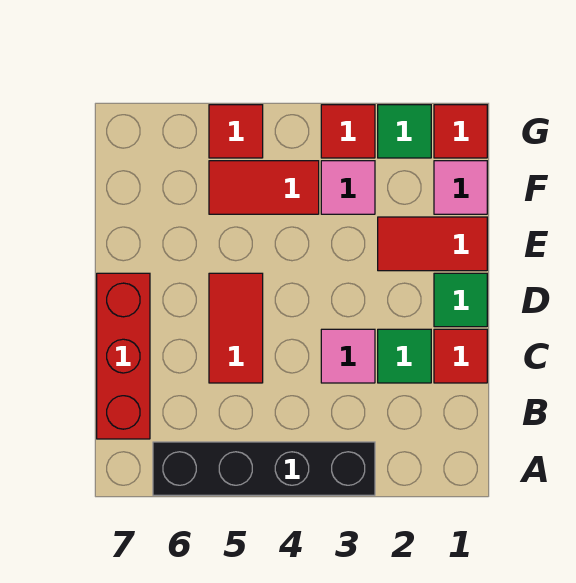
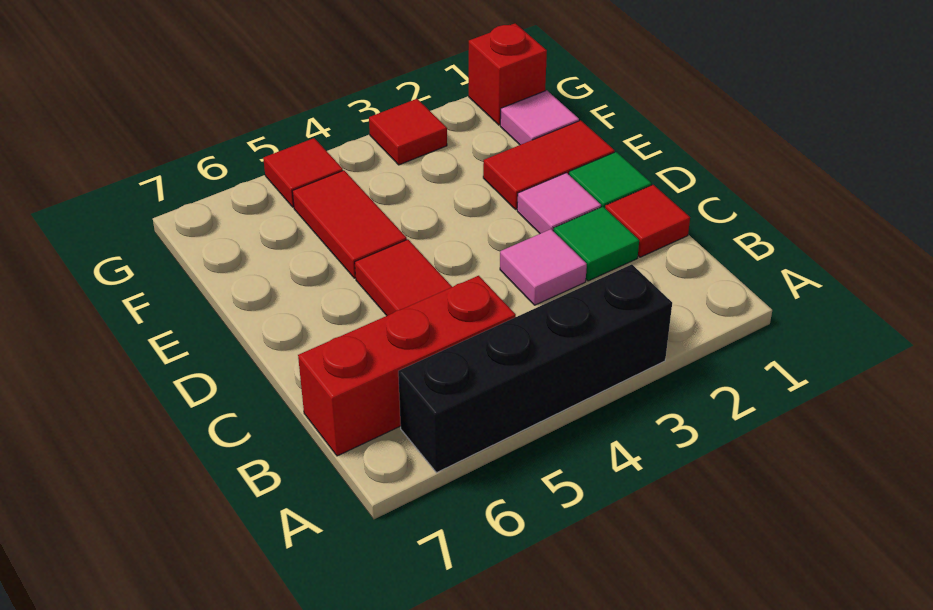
red brick B7:D7 level 1 -> red brick B5:B7 level 1
pink tile F3 level 1 -> pink tile D2 level 1
red tile F4:F5 level 1 -> red tile E5:F5 level 1
red tile G1 level 1 -> red brick G1 level 1
green tile G2 level 1 -> none

